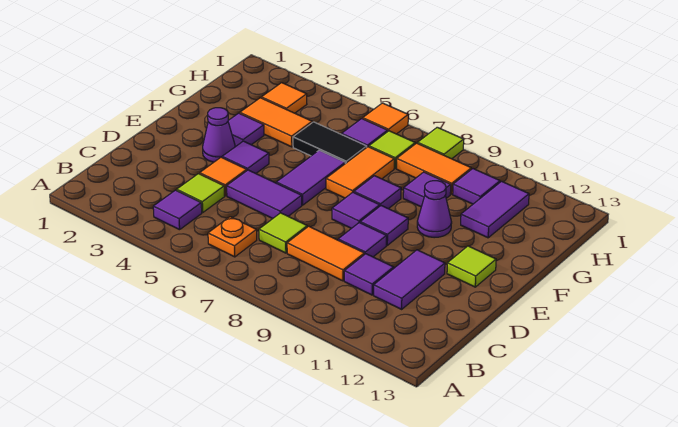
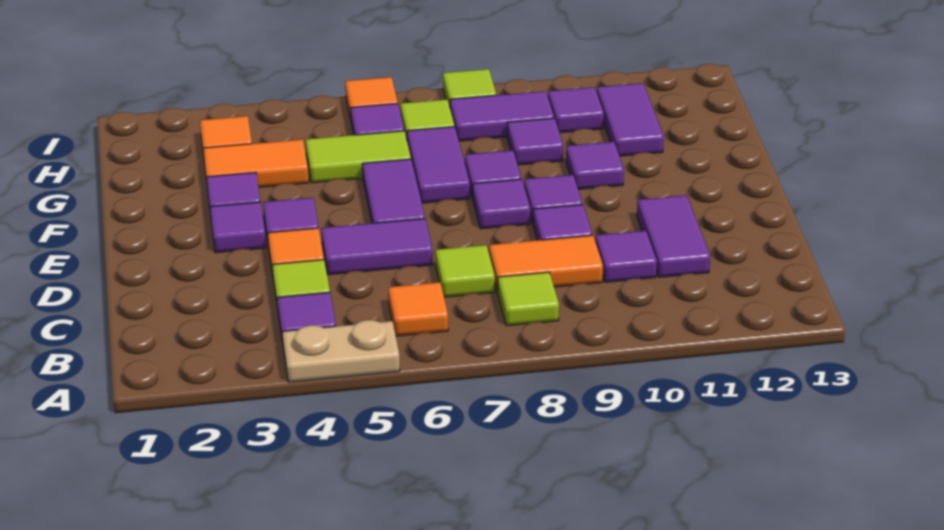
none -> tan plate A4:A5 level 1
orange plate B6 level 1 -> orange tile B6 level 1
purple cone E3 level 1 -> purple tile E3 level 1
lime tile E12 level 1 -> lime tile B8 level 1
orange tile F7:G7 level 1 -> purple tile F7:G7 level 1
purple cone F10 level 1 -> purple tile F10 level 1
black tile G5:G6 level 1 -> lime tile G5:G6 level 1
orange tile H8:H9 level 1 -> purple tile H8:H9 level 1

